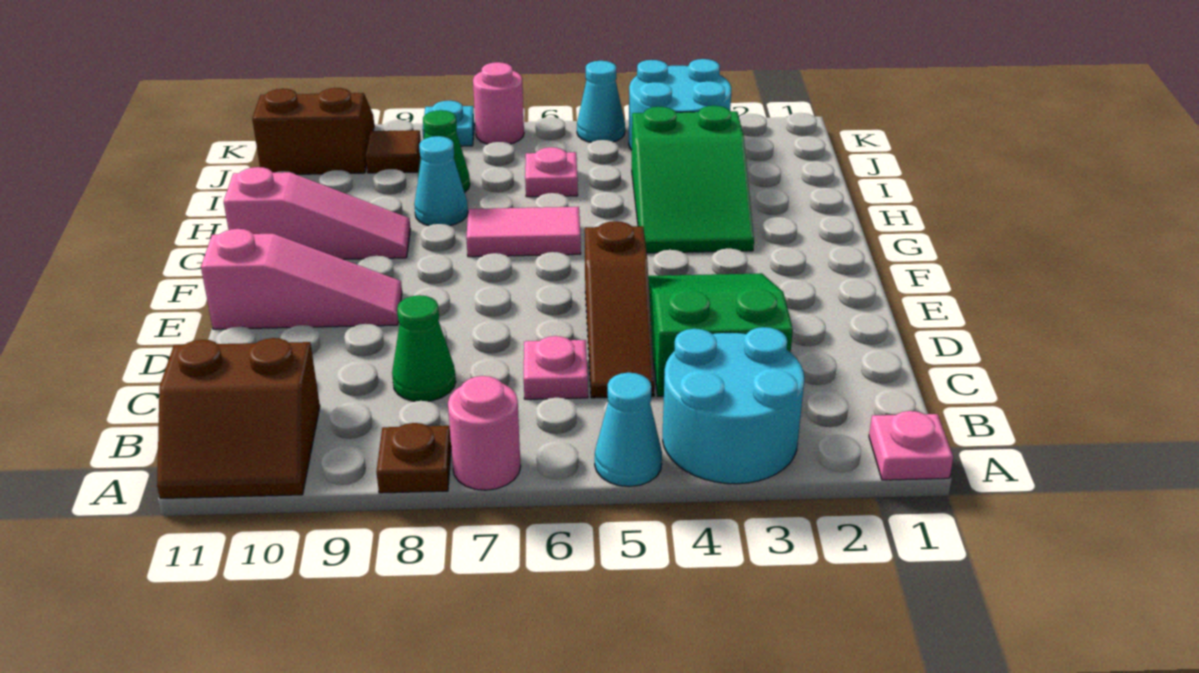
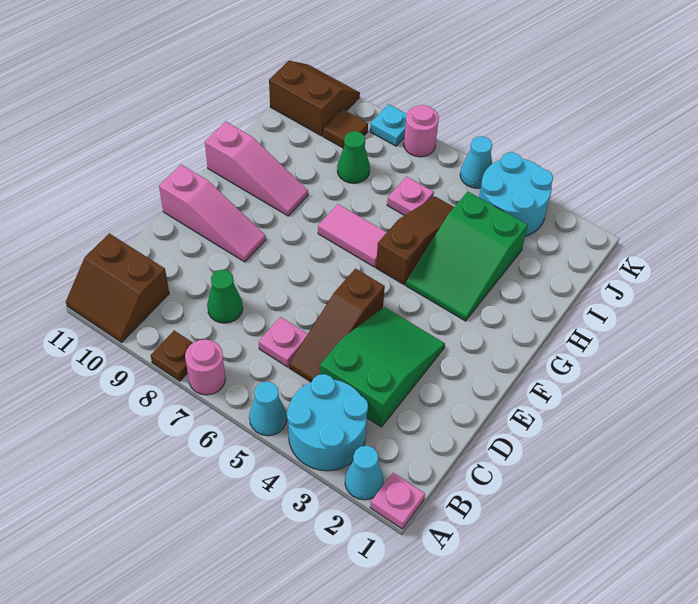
none -> brown slope G5:I5 level 1 top G
cyan cone H8 level 1 -> cyan cone A2 level 1

